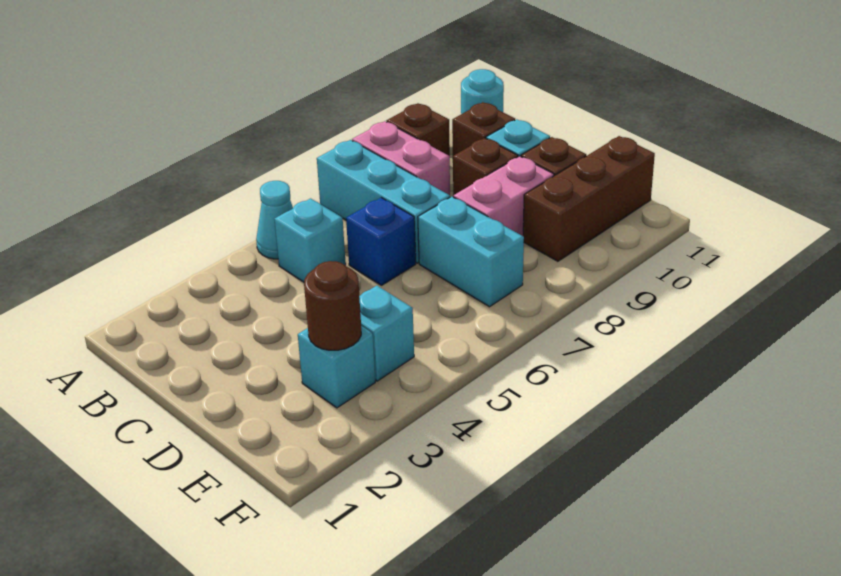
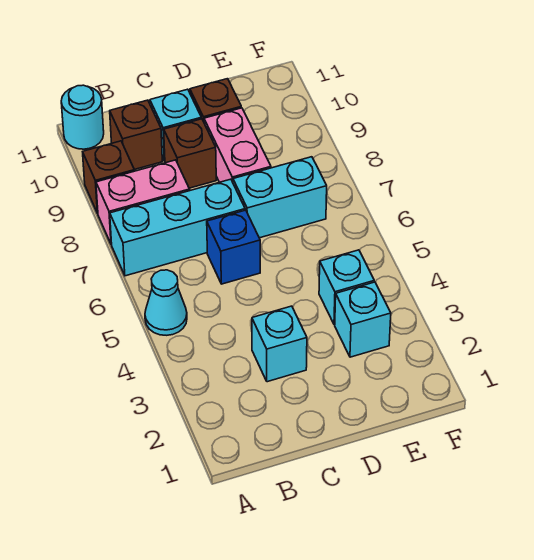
cyan brick B5 level 1 -> cyan brick C3 level 1
brown round brick E3 level 2 -> none
brown brick E9:E11 level 1 -> none

